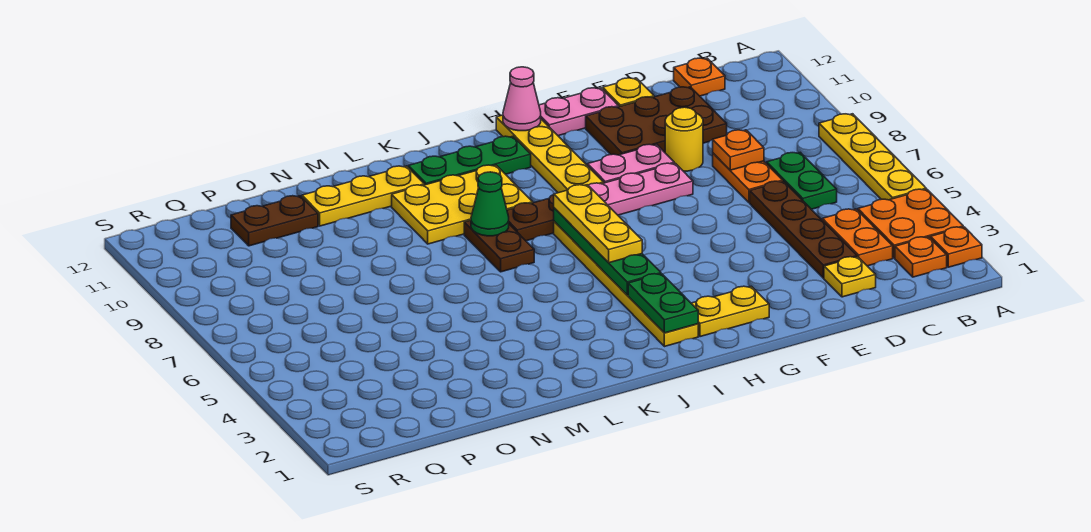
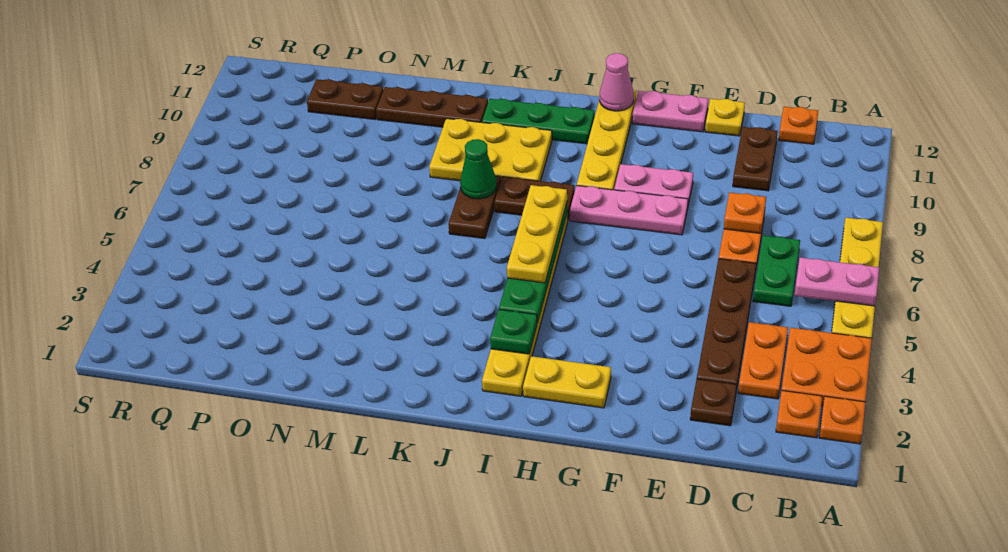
none -> pink plate A6:B6 level 2
yellow plate D2 level 1 -> brown plate D2 level 1
brown plate D10:F11 level 1 -> brown plate D10:D11 level 1
yellow round brick E9 level 1 -> none
green plate I2:I3 level 2 -> green plate I3 level 2
yellow plate L11:N11 level 1 -> brown plate L11:N11 level 1

